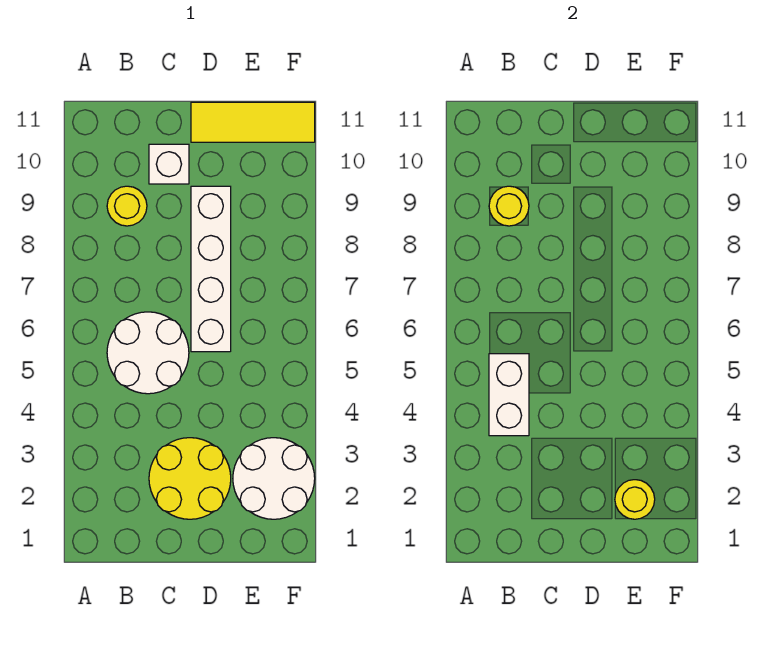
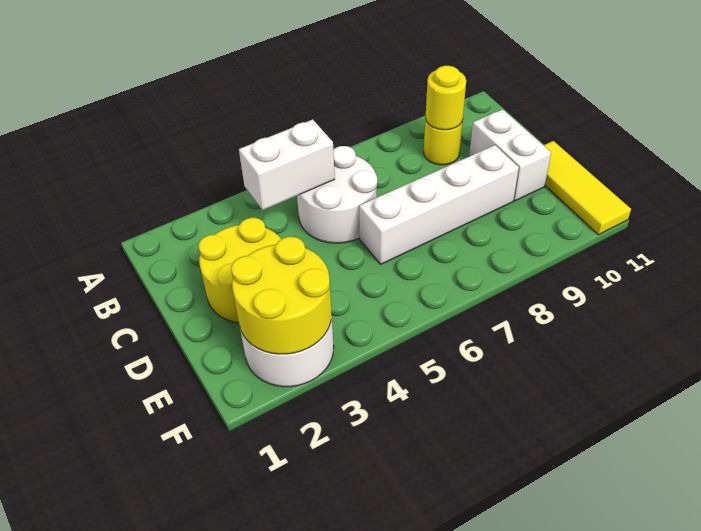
white brick C10 level 1 -> white brick C10:D10 level 1
yellow round brick E2 level 2 -> yellow round brick E2:F3 level 2

